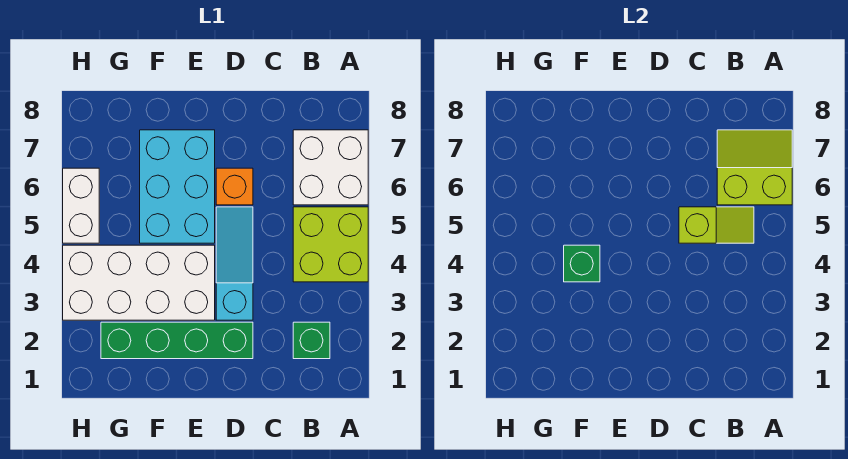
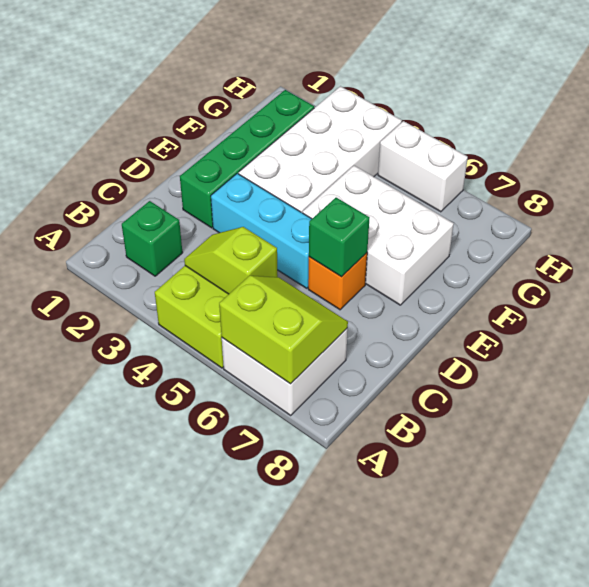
lime slope A6:B7 level 2 top 6 -> lime slope A6:B7 level 2 top A
lime slope B5:C5 level 2 top C -> lime slope B4:B5 level 2 top 5
cyan slope D3:D5 level 1 top 3 -> cyan brick D3:D5 level 1
cyan brick E5:F7 level 1 -> white brick E5:F7 level 1
green brick F4 level 2 -> green brick D6 level 2

